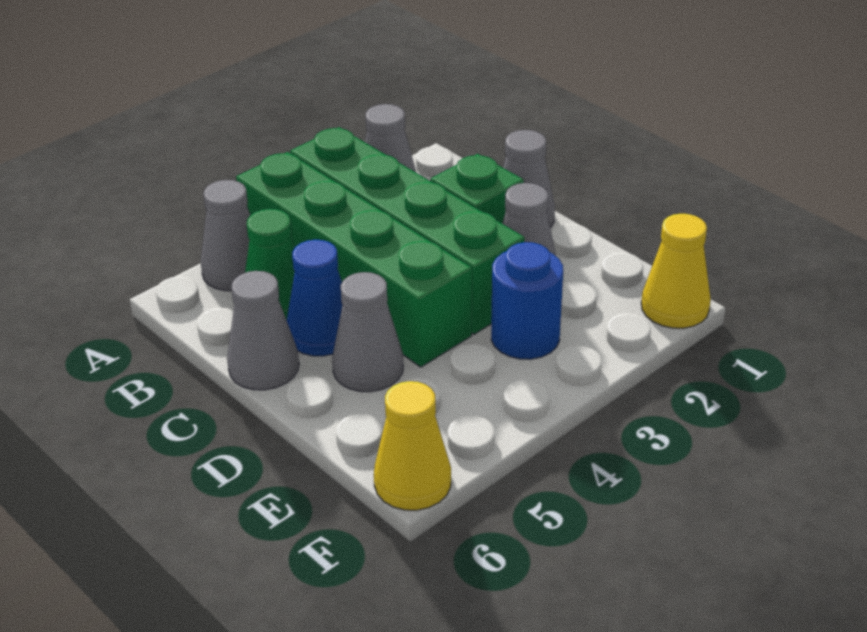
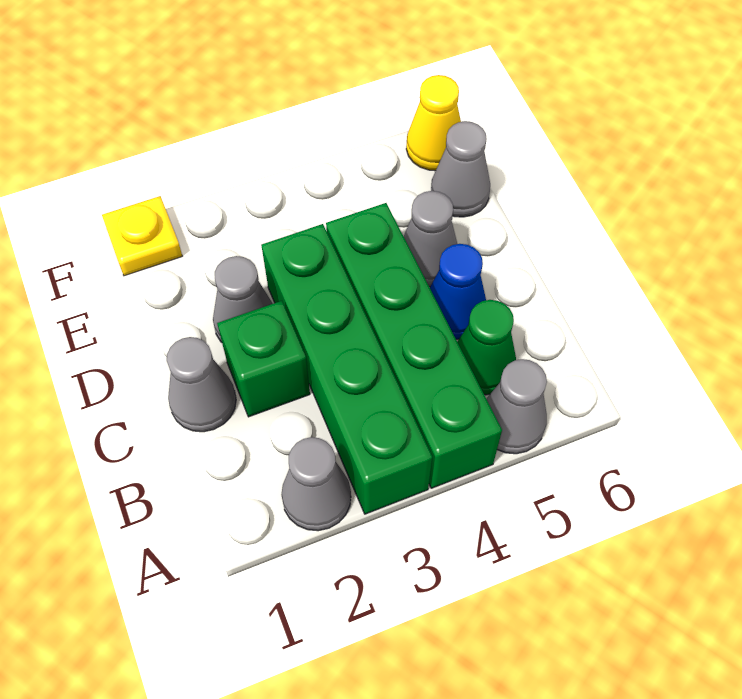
grey cone C6 level 1 -> grey cone E6 level 1
blue round brick E3 level 1 -> none
yellow cone F1 level 1 -> yellow plate F1 level 1

